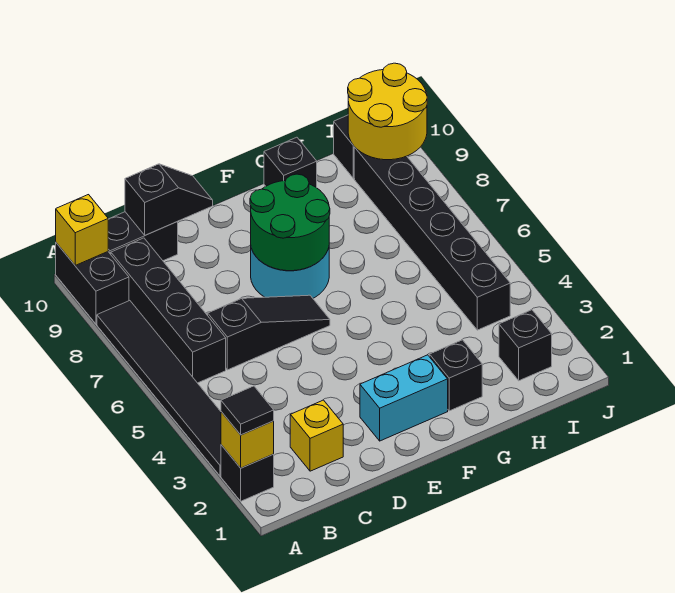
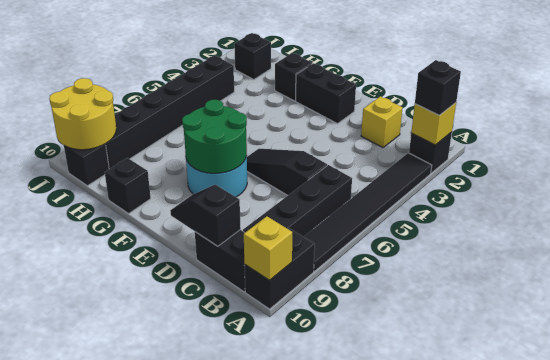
black tile A2 level 3 -> black brick A2 level 3
cyan brick E2:F2 level 1 -> black brick E2:F2 level 1

